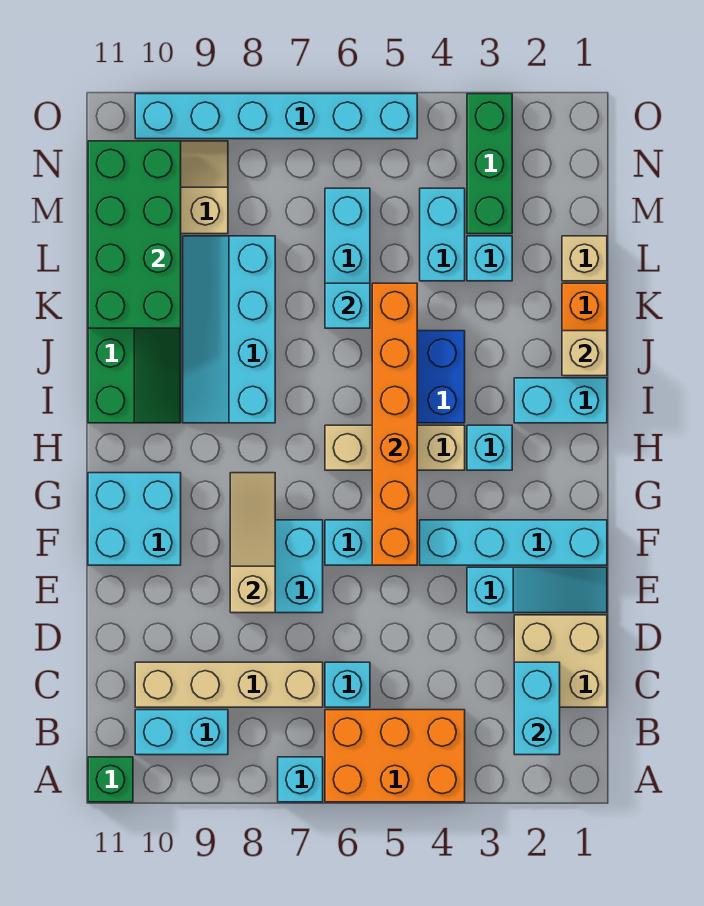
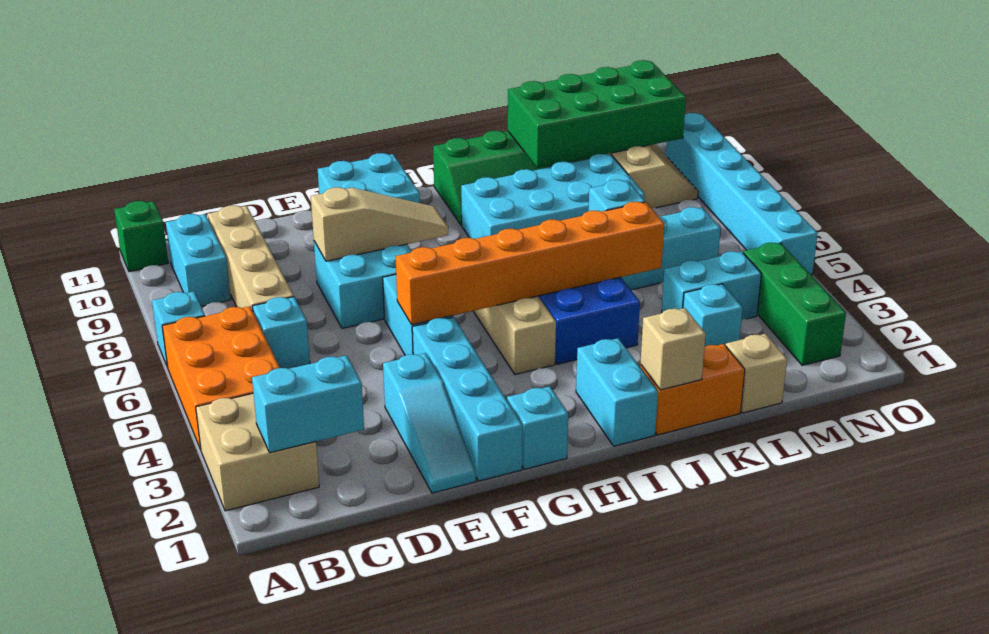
tan brick C1:D2 level 1 -> tan brick A2:B3 level 1
cyan brick H3 level 1 -> cyan brick G1 level 1
cyan slope I8:L9 level 1 top 8 -> cyan brick I8:L9 level 1
green brick M3:O3 level 1 -> green brick N2:N4 level 1

